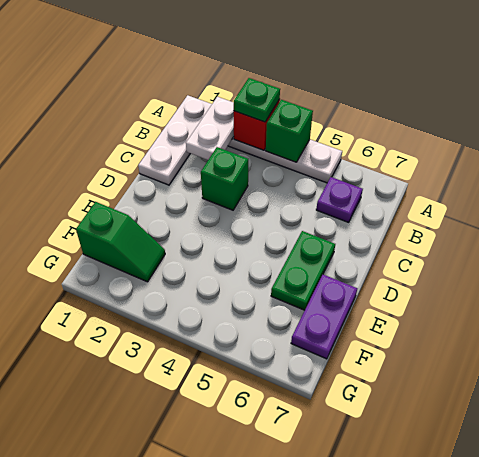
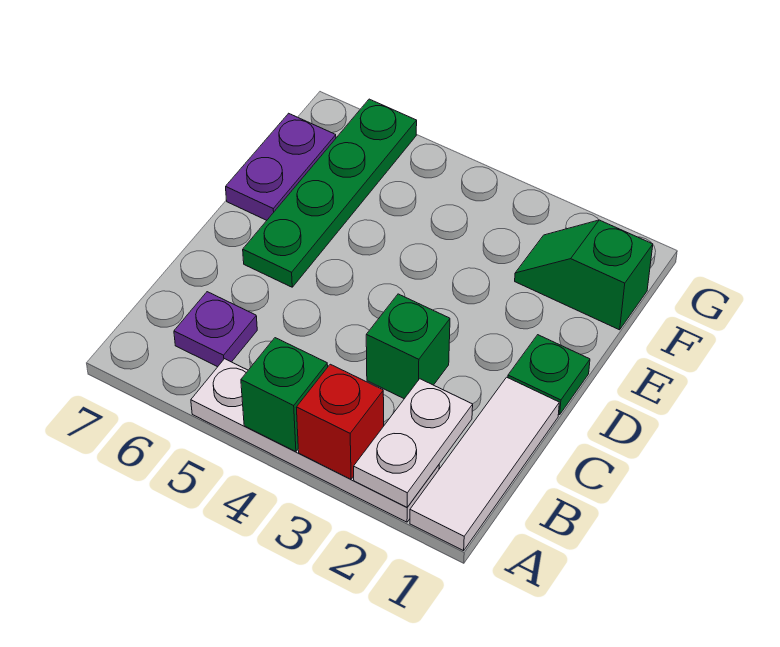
white plate A1:C1 level 1 -> white tile A1:C1 level 1
green plate A3 level 3 -> green plate D1 level 1
green plate D6:E6 level 1 -> green plate D6:G6 level 1

